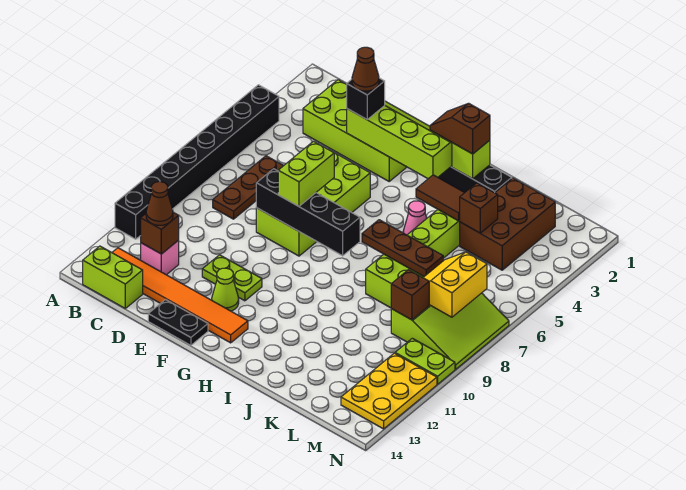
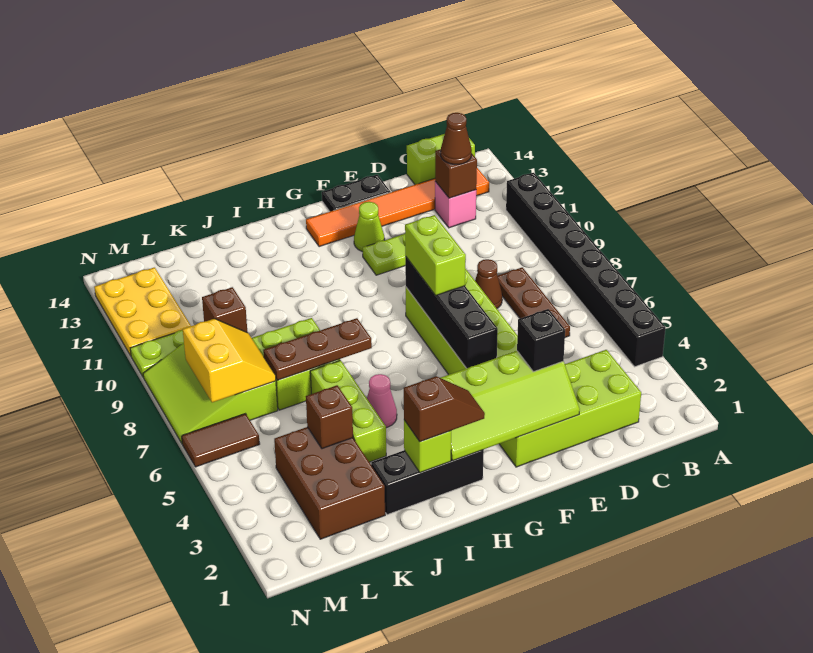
brown cone E3 level 4 -> brown cone D8 level 1
black brick E8:H8 level 2 -> black brick F5:F8 level 2
brown tile I4:J4 level 2 -> brown tile M6:N6 level 1

